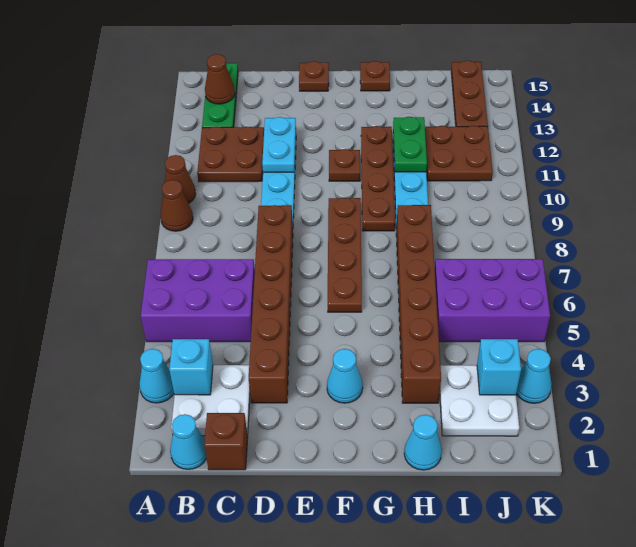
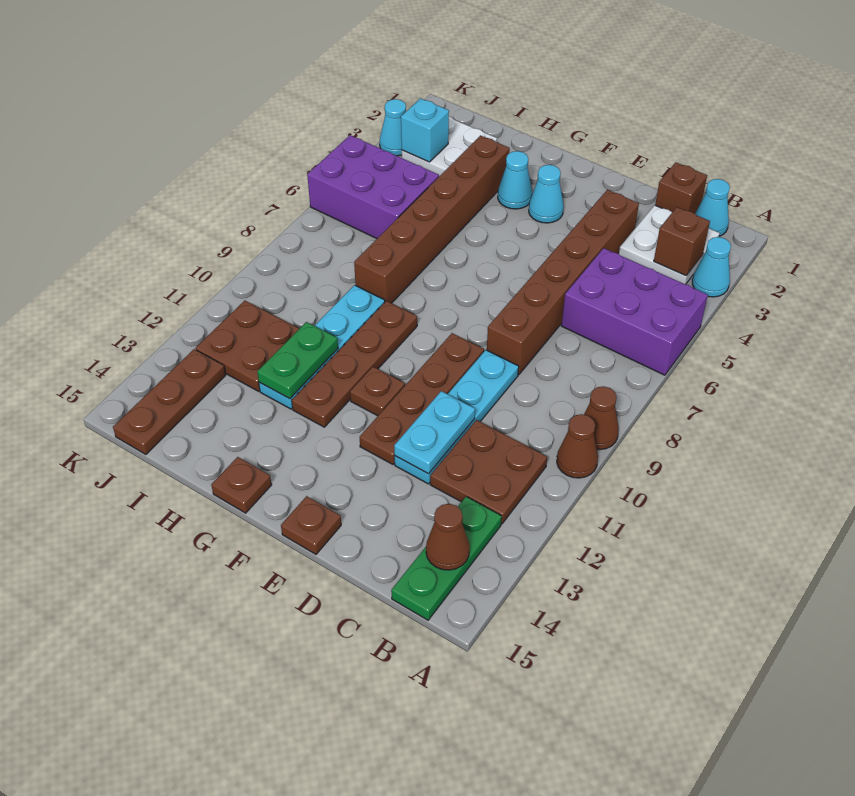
cyan brick B3 level 2 -> brown brick B3 level 2
brown plate F6:F9 level 1 -> brown plate E9:E12 level 1
cyan cone H1 level 1 -> cyan cone G3 level 1

